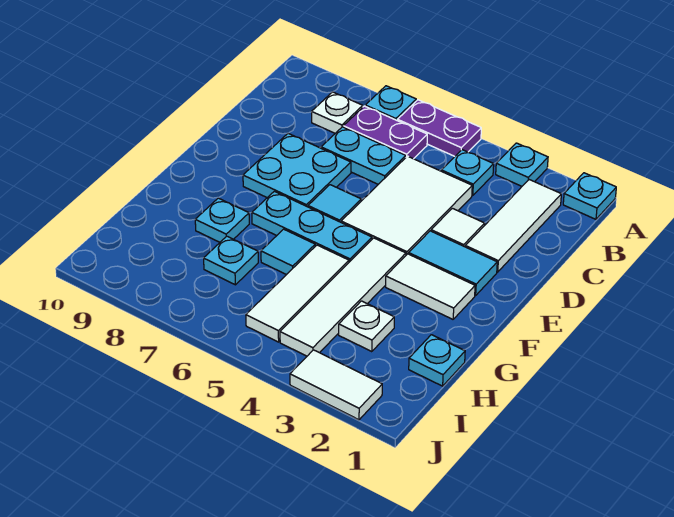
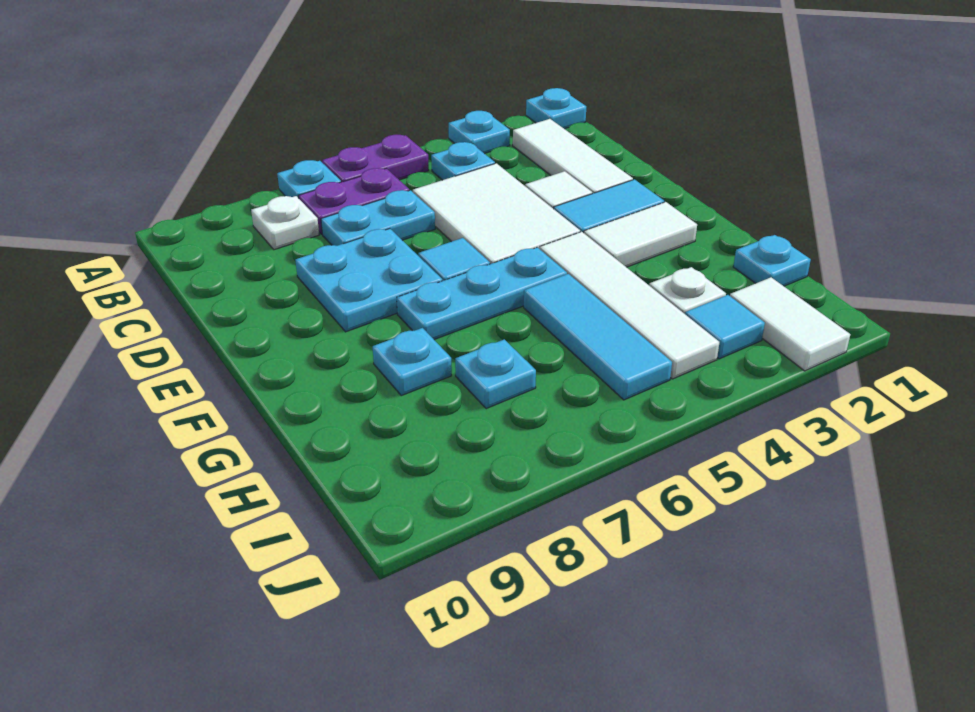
white tile G5:I5 level 1 -> cyan tile G5:I5 level 1
cyan tile G6 level 1 -> cyan tile I3 level 1
white tile J2:J3 level 1 -> white tile I2:J2 level 1

